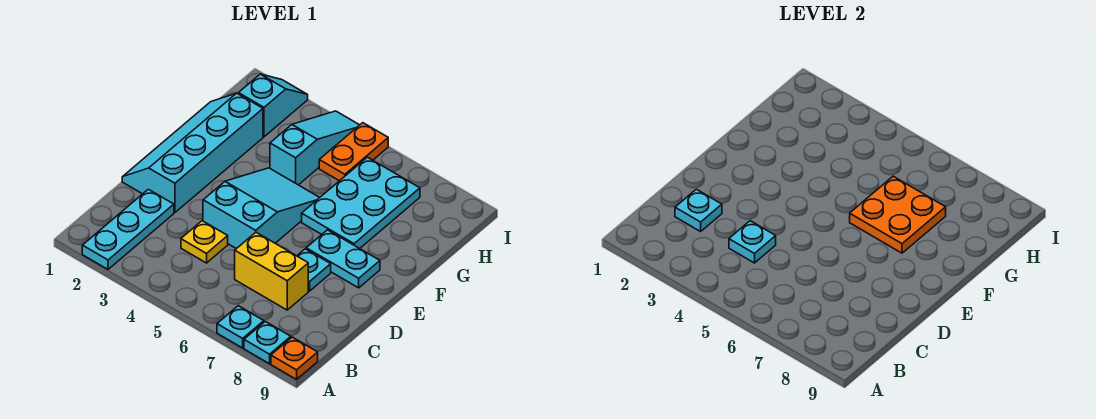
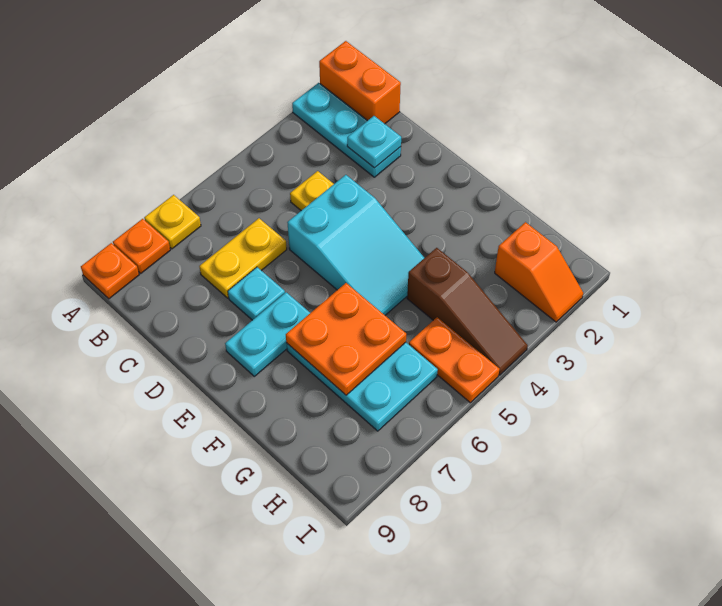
none -> orange brick A1:B1 level 1
cyan plate A7 level 1 -> yellow plate A7 level 1
cyan plate A8 level 1 -> orange plate A8 level 1
cyan plate C4 level 2 -> none
yellow brick C6:C7 level 1 -> yellow plate C6:C7 level 1
cyan slope D1:G2 level 1 top 2 -> none
cyan slope G4:I4 level 1 top G -> brown slope G4:I4 level 1 top G
cyan slope H2:I2 level 1 top H -> orange slope H2:I2 level 1 top H

